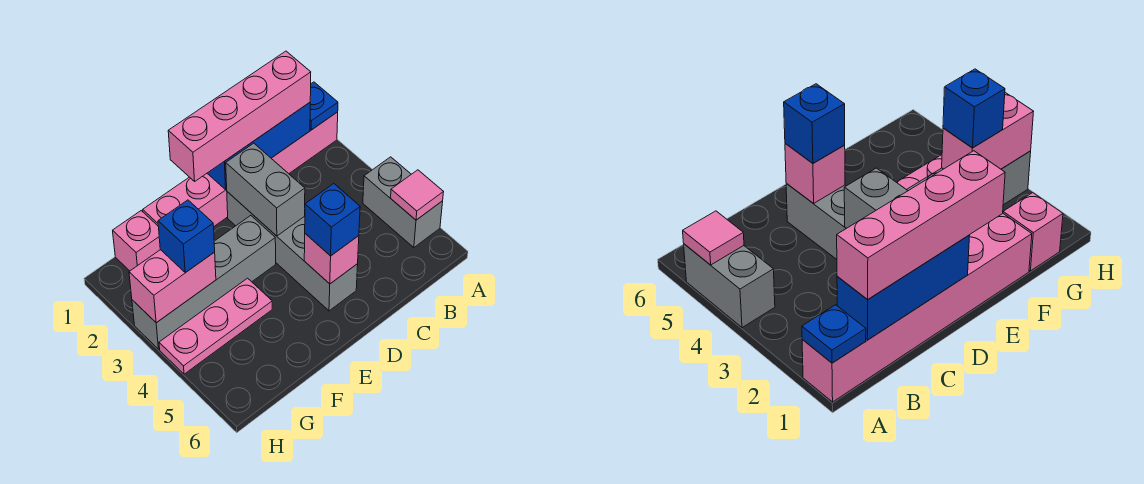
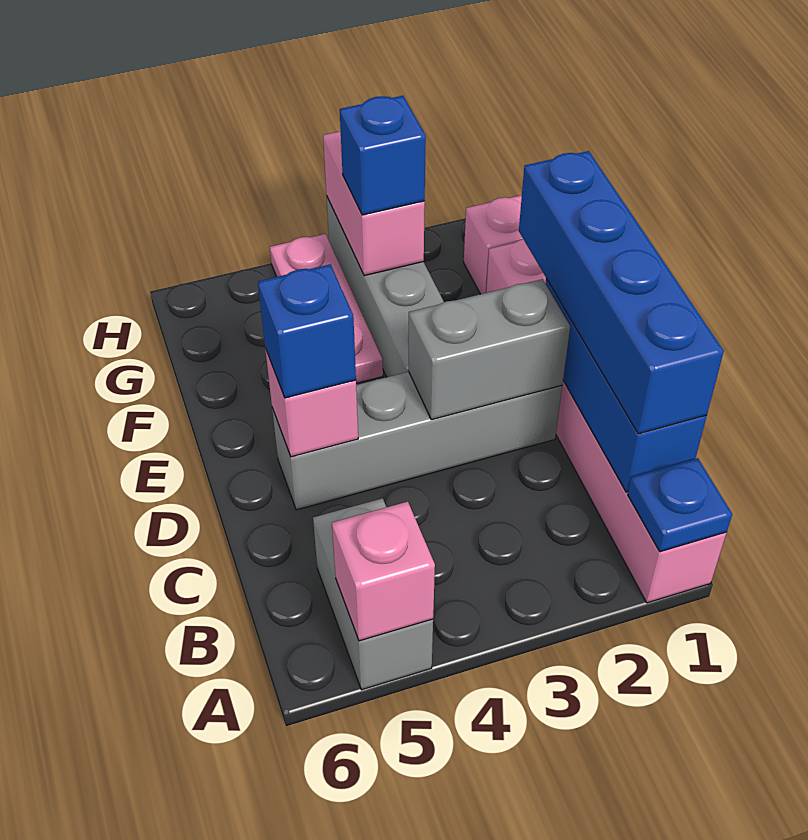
grey brick A4:A5 level 1 -> grey brick A5:B5 level 1
pink tile A5 level 2 -> pink brick A5 level 2
pink brick B1:E1 level 3 -> blue brick B1:E1 level 3

